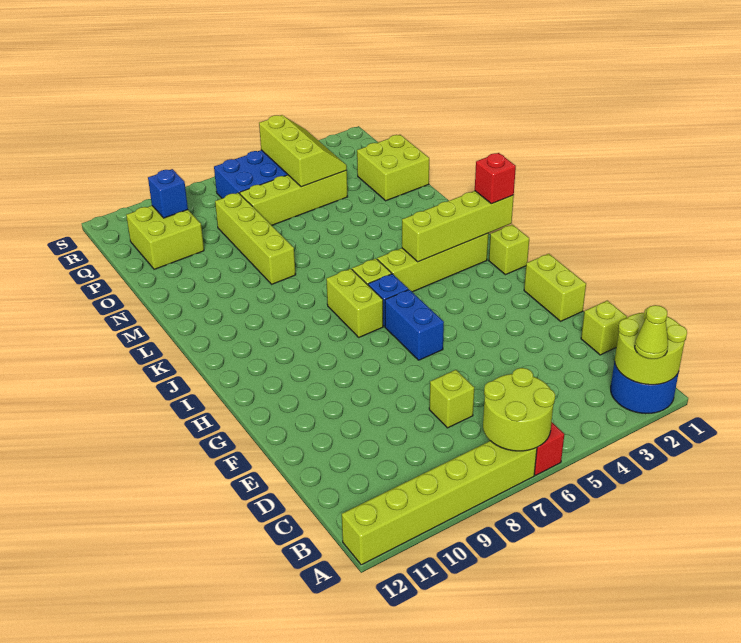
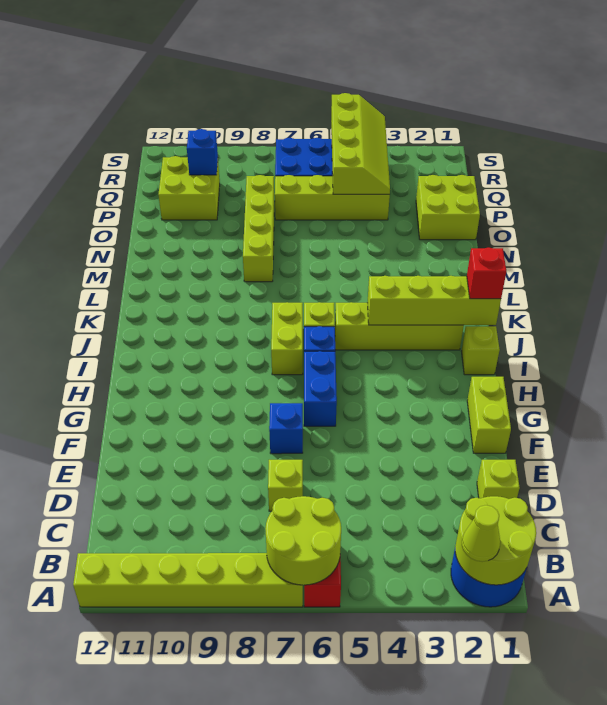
none -> blue brick F7 level 1
lime slope P4:R5 level 2 top 5 -> lime slope P4:S5 level 2 top 5

